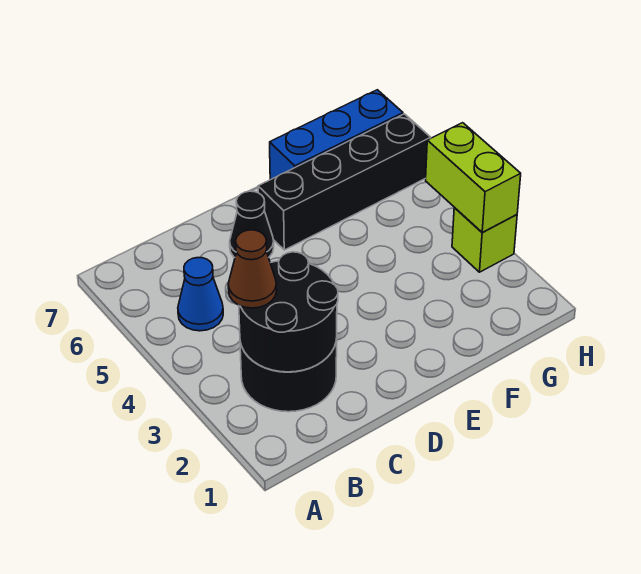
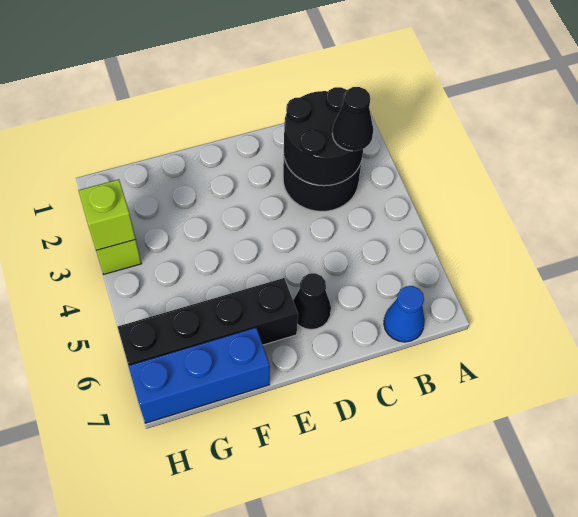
brown cone B3 level 3 -> black cone B3 level 3
blue cone B5 level 1 -> blue cone B7 level 1
lime brick H3:H4 level 2 -> lime brick H3 level 2

